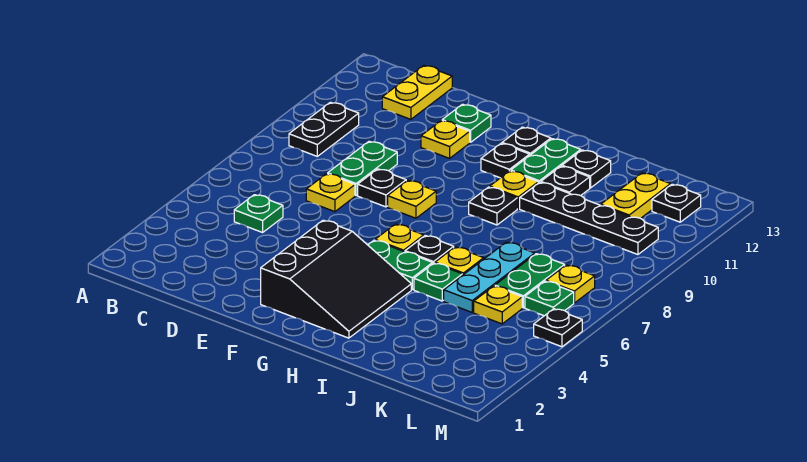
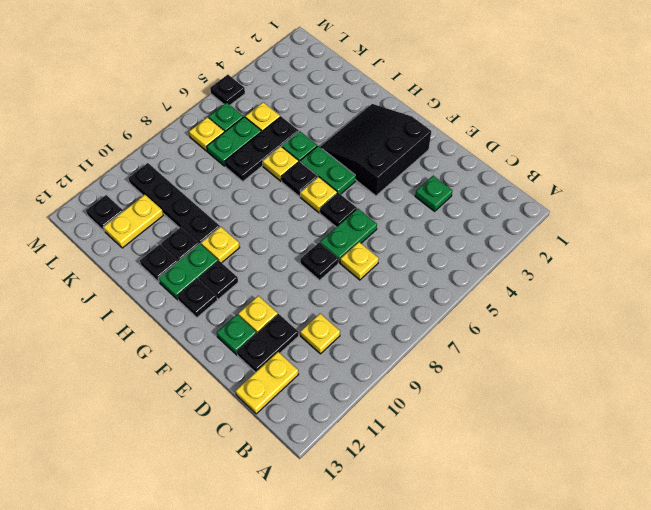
black plate B9:B10 level 1 -> black plate D11:D12 level 1
green plate C5 level 1 -> green plate D3 level 1
green plate D8:D9 level 1 -> green plate E6:E7 level 1
yellow plate F8 level 1 -> yellow plate C10 level 1
black plate H9 level 1 -> black plate F6 level 1
cyan plate J5:J7 level 1 -> black plate J5:J7 level 1

